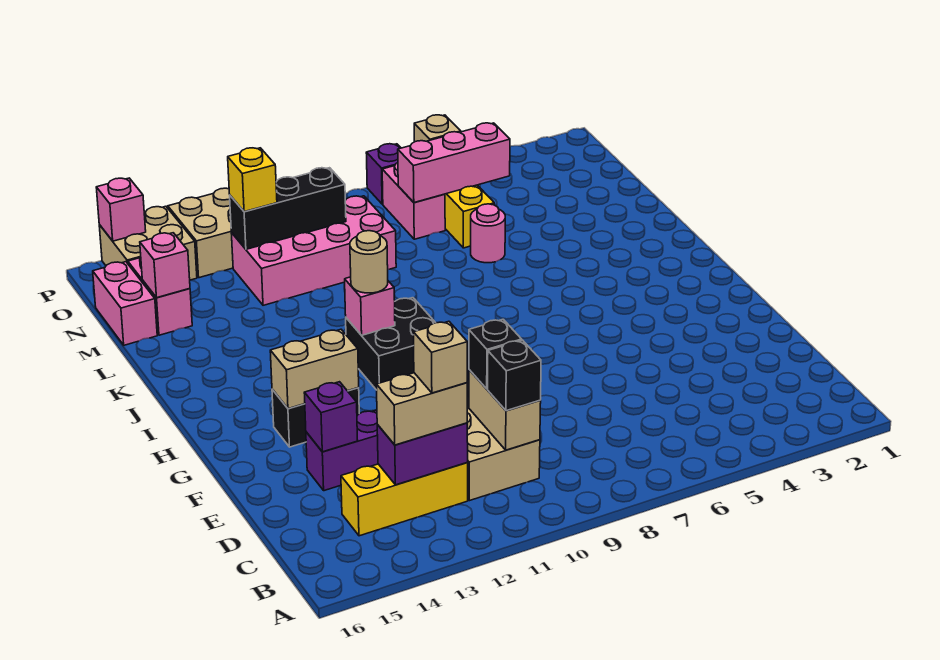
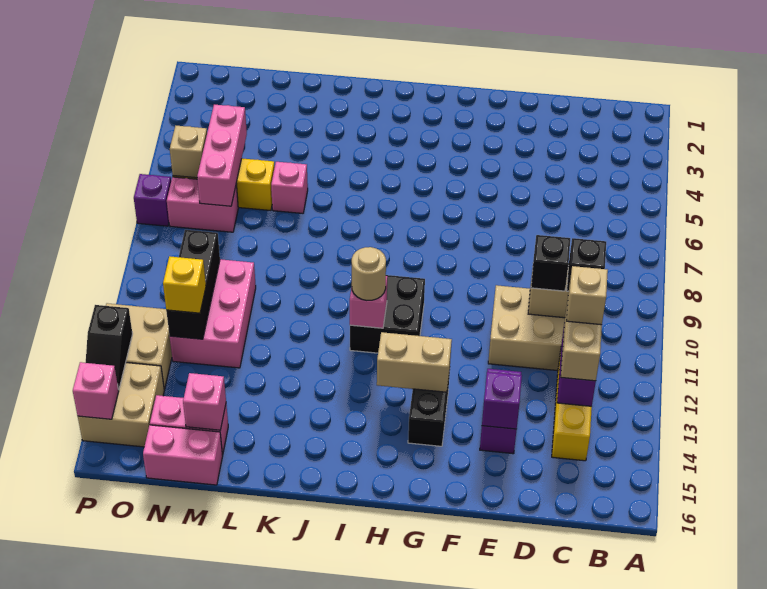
tan brick G13:G14 level 2 -> tan brick G13:H13 level 2
pink round brick L6 level 1 -> pink brick L6 level 1
pink brick M9:N12 level 1 -> pink brick M10:N12 level 1
none -> black slope P13:P14 level 2 top 13

